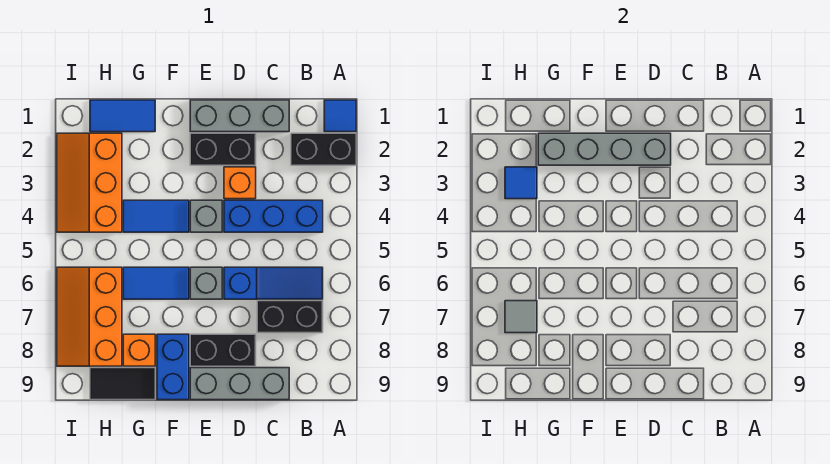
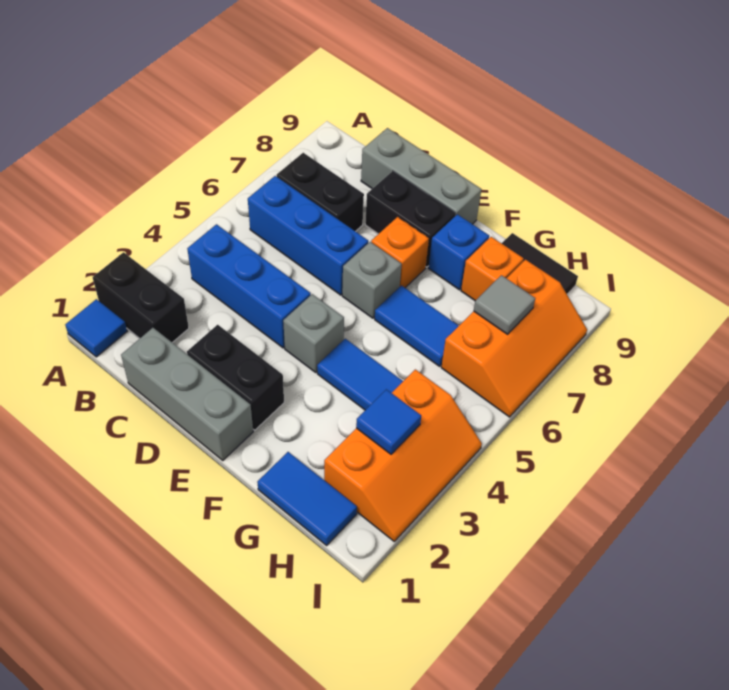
blue slope B6:D6 level 1 top D -> blue brick B6:D6 level 1
grey brick D2:G2 level 2 -> none
orange brick D3 level 1 -> orange brick E7 level 1
blue brick F8:F9 level 1 -> blue brick F8 level 1

